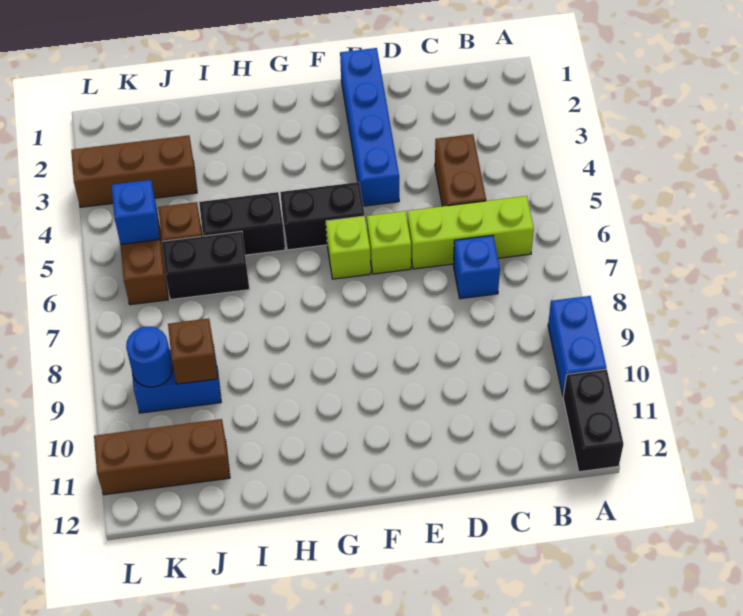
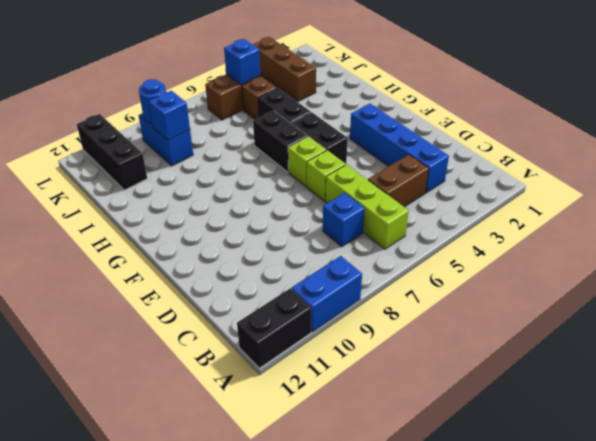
blue brick E1:E4 level 1 -> blue brick C3:F3 level 1
black brick I6:J6 level 1 -> black brick G6:H6 level 1
brown brick J9 level 2 -> blue brick J9 level 2
brown brick J11:L11 level 1 -> black brick J11:L11 level 1

